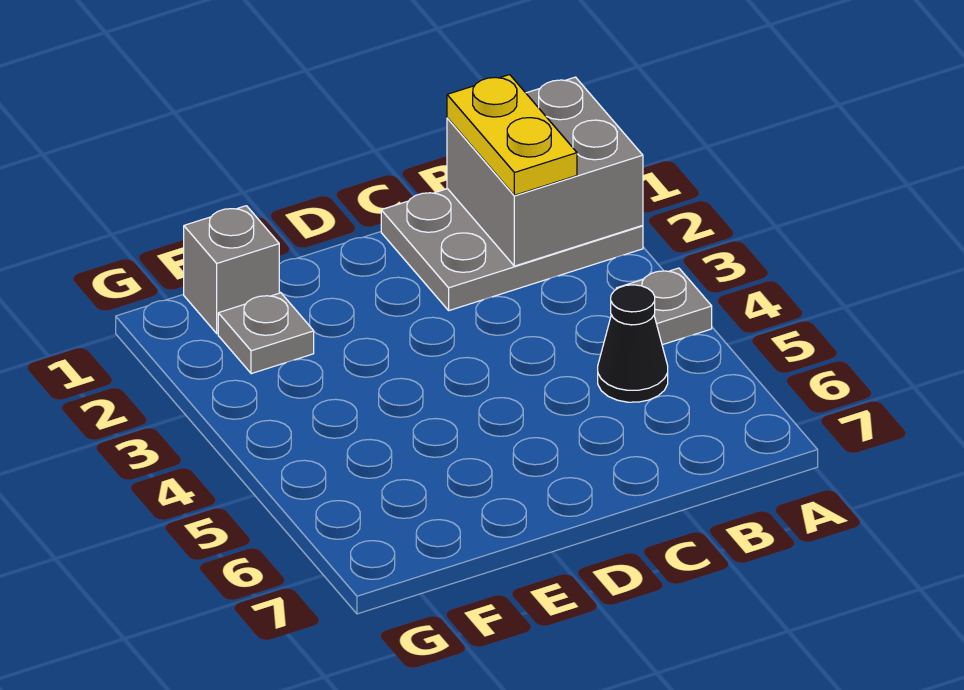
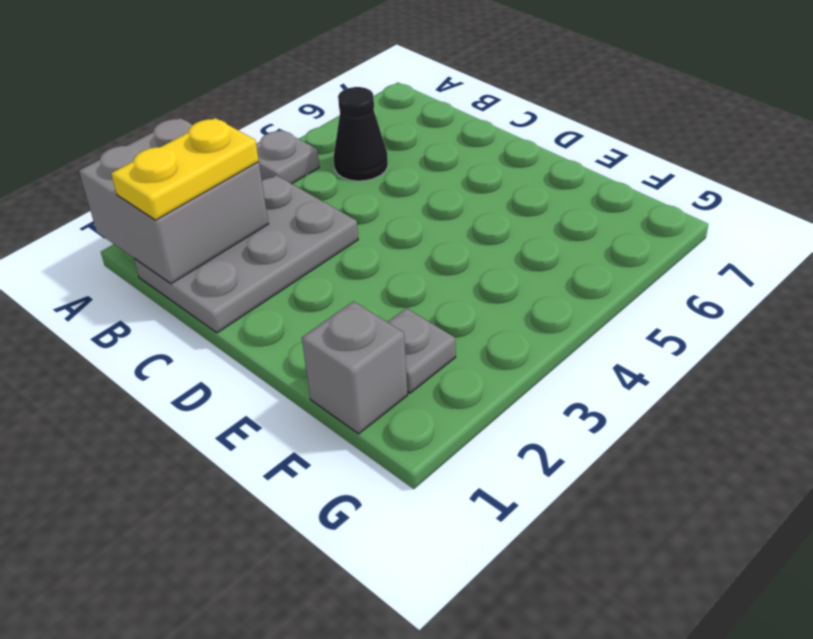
grey plate A1:C2 level 1 -> grey plate B1:C3 level 1

